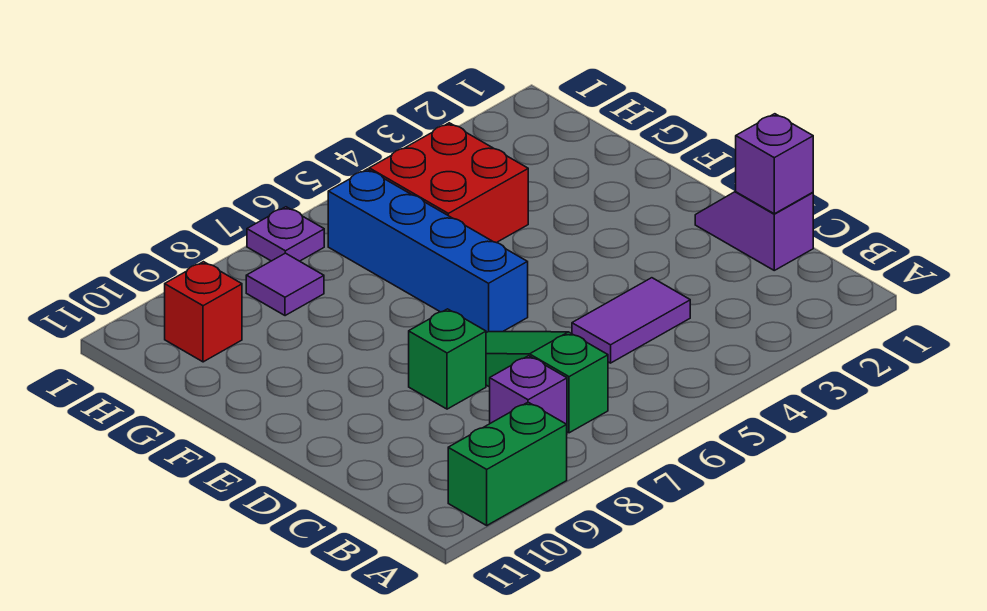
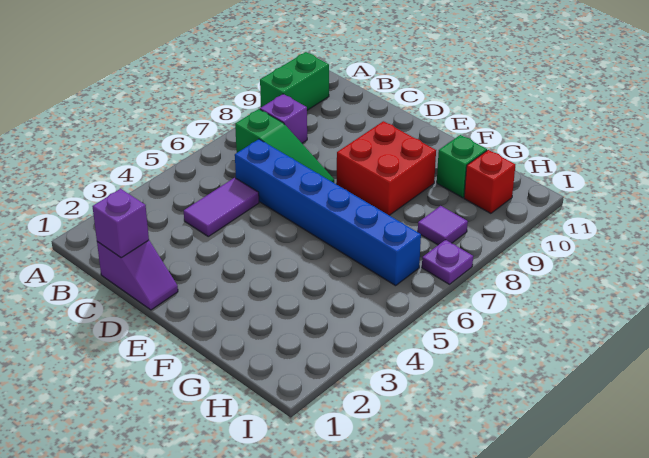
green brick D8 level 1 -> green brick G10 level 1
blue brick E6:H6 level 1 -> blue brick C6:H6 level 1
red brick G4:H5 level 1 -> red brick E8:F9 level 1

